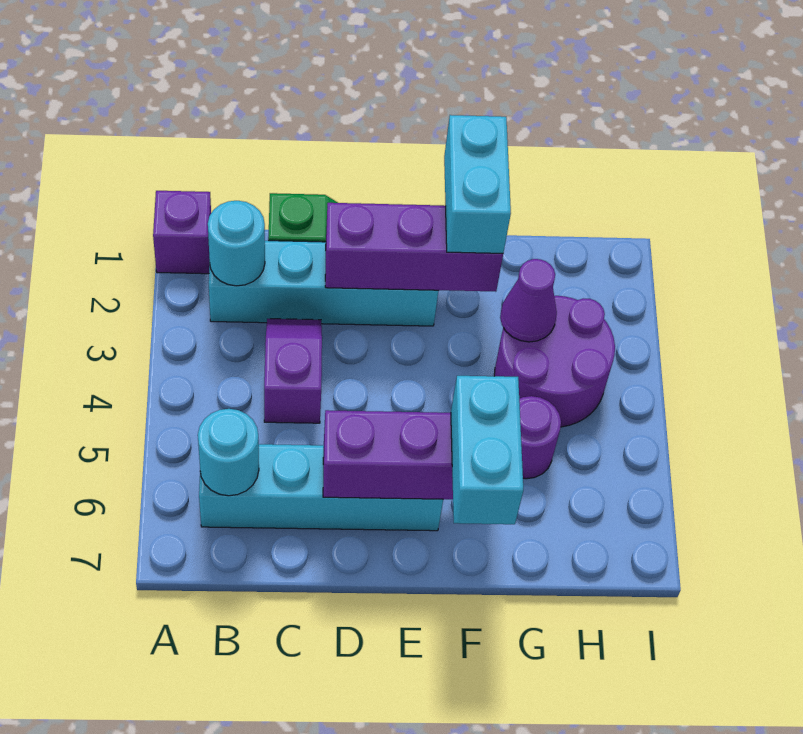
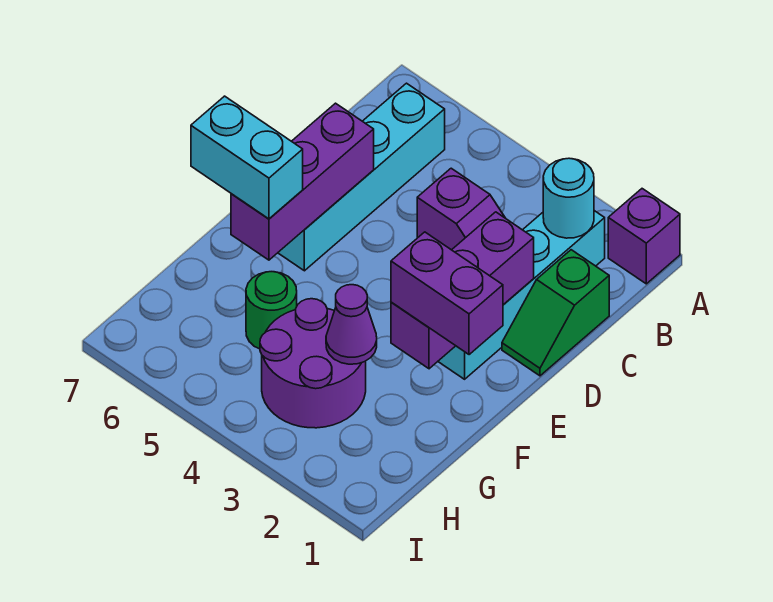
cyan round brick B6 level 2 -> none
cyan brick F1:F2 level 3 -> purple brick F1:F2 level 3
purple round brick G5 level 1 -> green round brick G5 level 1

